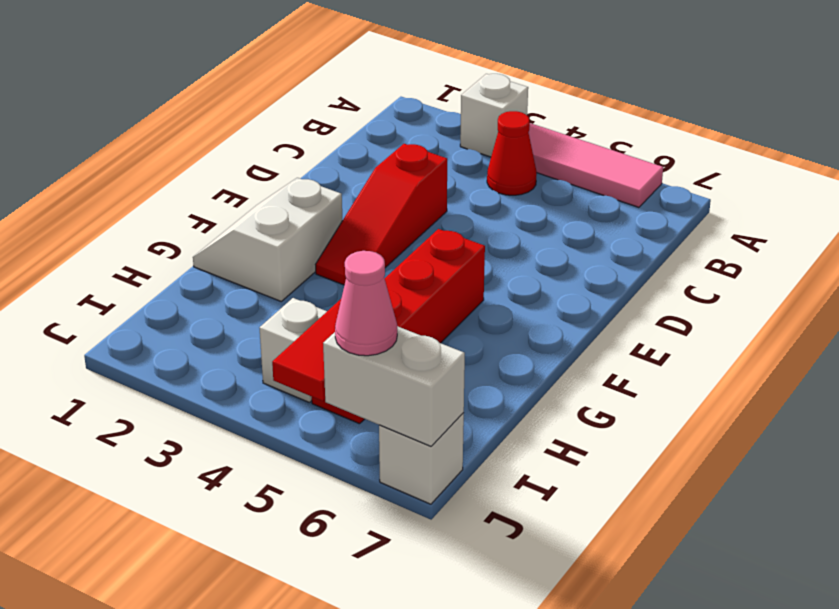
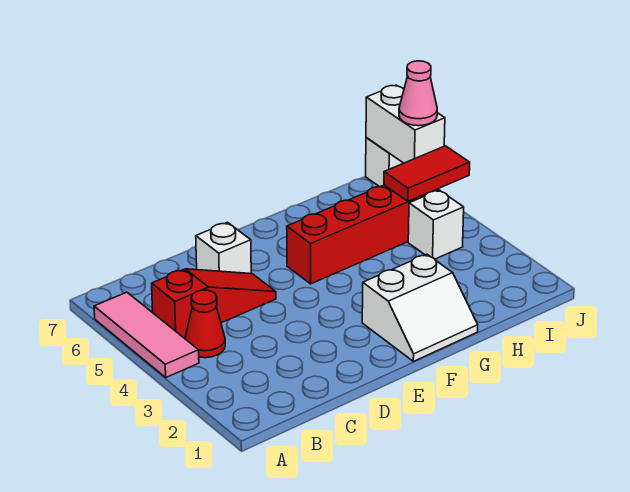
white brick A3 level 1 -> white brick D6 level 1
red slope D3:F3 level 1 top D -> red slope B5:D5 level 1 top B

